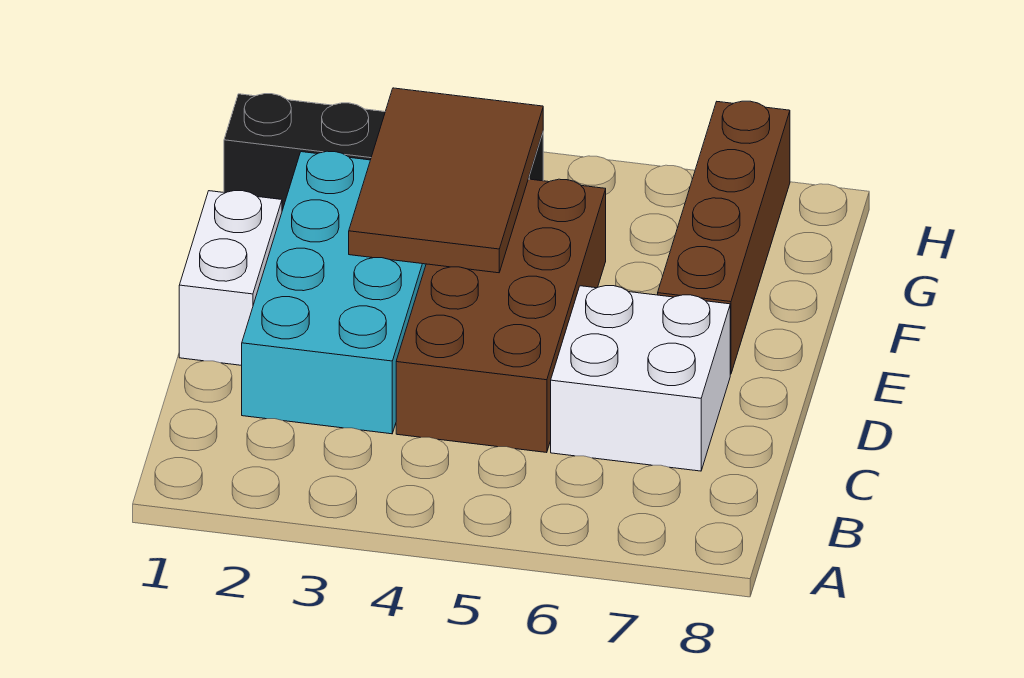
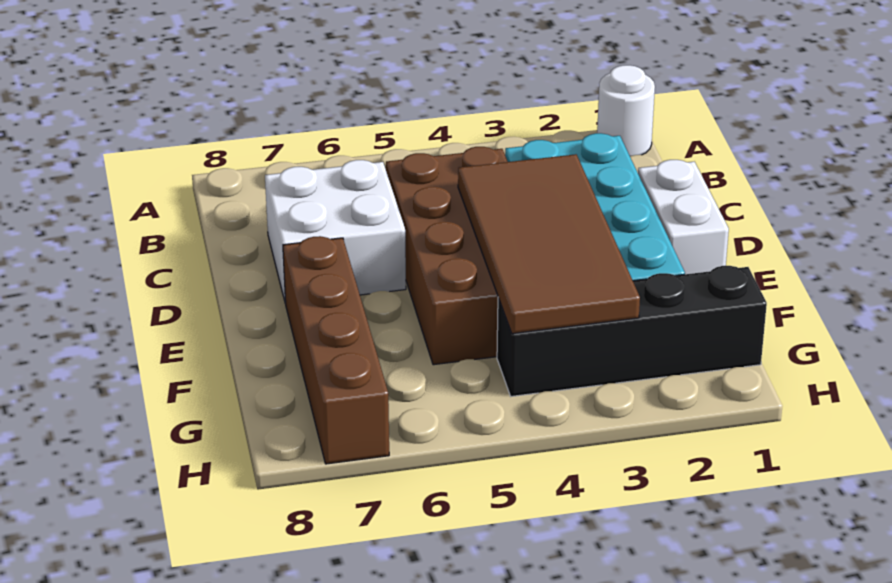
none -> white round brick A1 level 1
brown tile E3:G4 level 2 -> brown tile D3:G4 level 2

